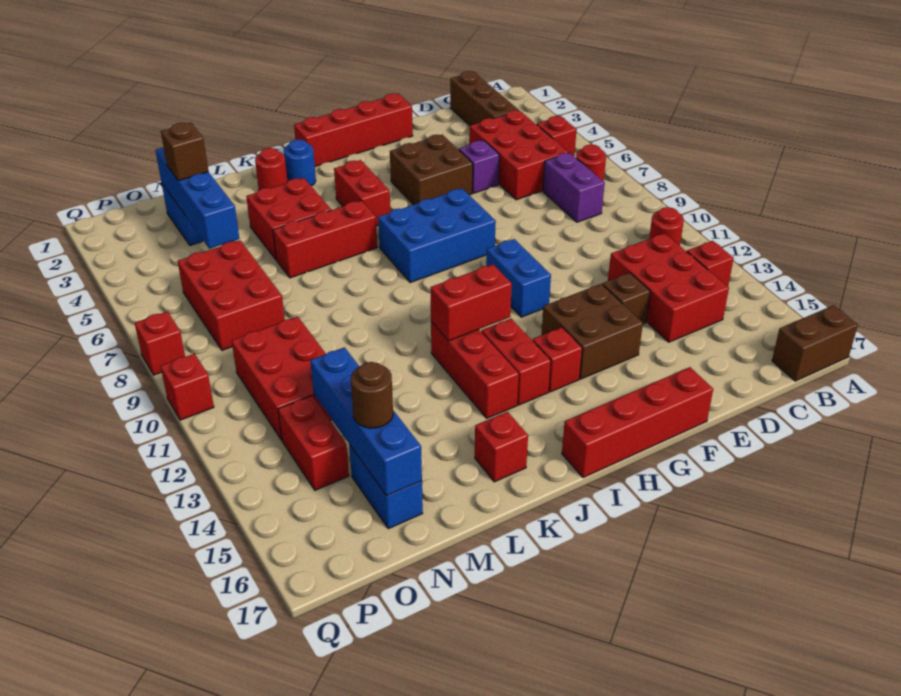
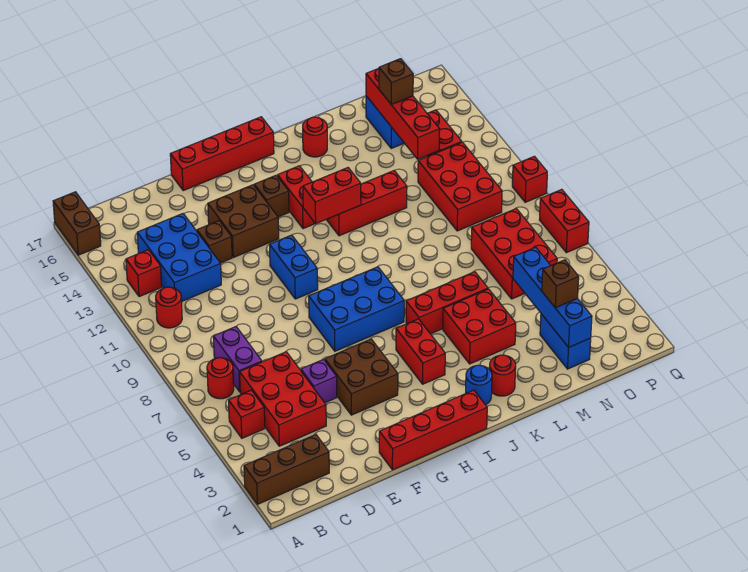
brown brick A17:B17 level 1 -> brown brick A16:A17 level 1
brown brick C1:C3 level 1 -> brown brick A2:C2 level 1
red brick C12:D14 level 1 -> blue brick C12:D14 level 1
red brick H14 level 1 -> brown brick H14 level 1
red brick J12:J14 level 1 -> red brick J12:L12 level 1
red brick K16 level 1 -> red round brick K16 level 1
blue brick N13:N16 level 2 -> red brick N13:N16 level 2
brown round brick N15 level 3 -> brown brick N15 level 3
red brick Q8 level 1 -> red brick Q7:Q8 level 1

